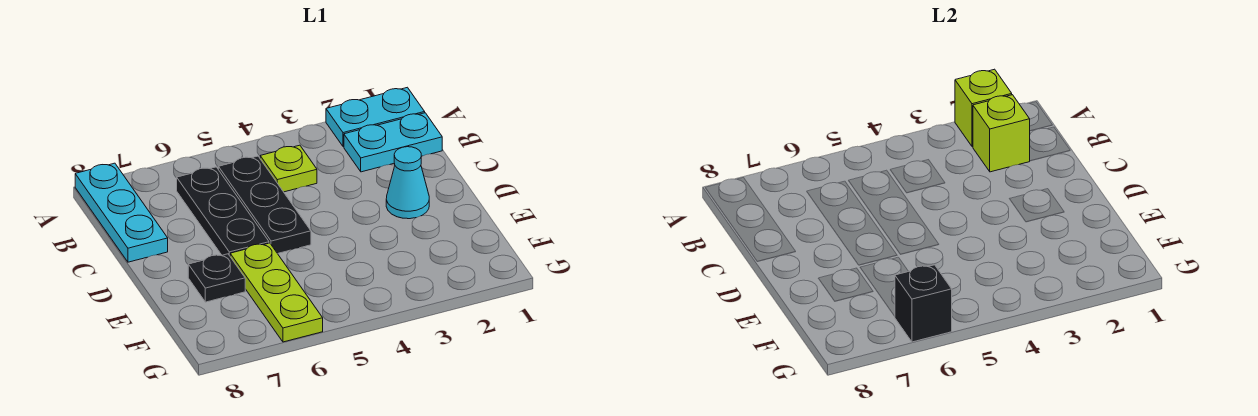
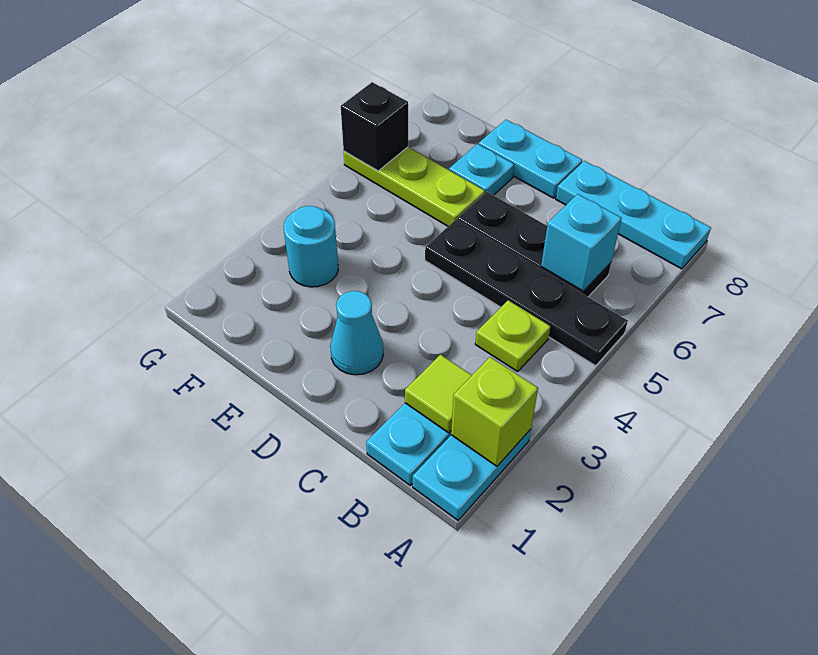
lime brick B2 level 2 -> lime tile B2 level 2
black plate B5:D5 level 1 -> black plate A5:D5 level 1
none -> cyan brick B6 level 2
none -> cyan plate D8:E8 level 1
black plate E7 level 1 -> cyan plate E7 level 1
none -> cyan round brick F3 level 1

